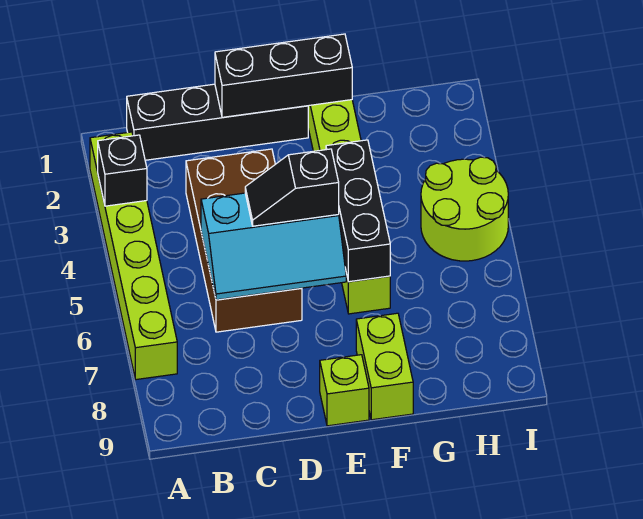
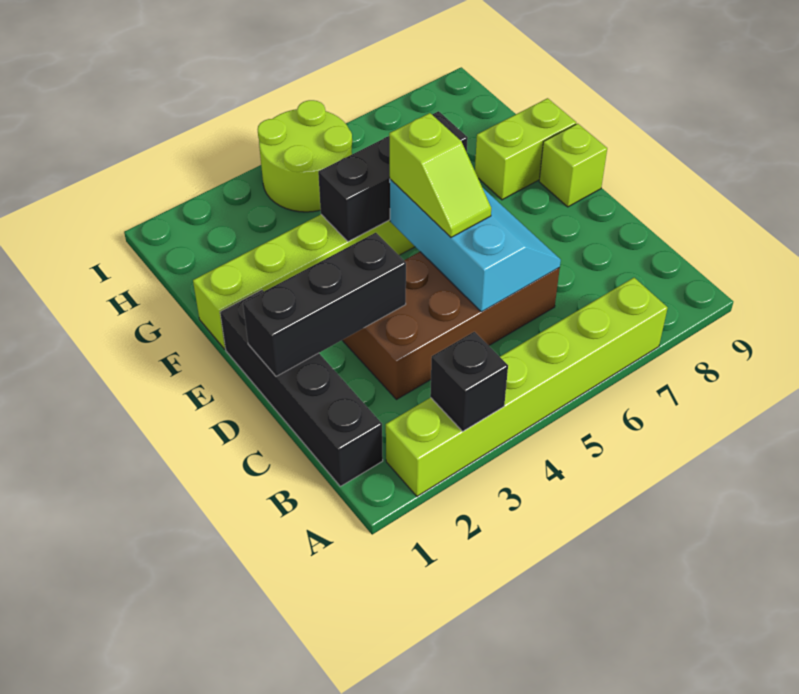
black brick D1:F1 level 2 -> black brick D1:D3 level 2
black slope D5:E5 level 3 top E -> lime slope D5:E5 level 3 top E

